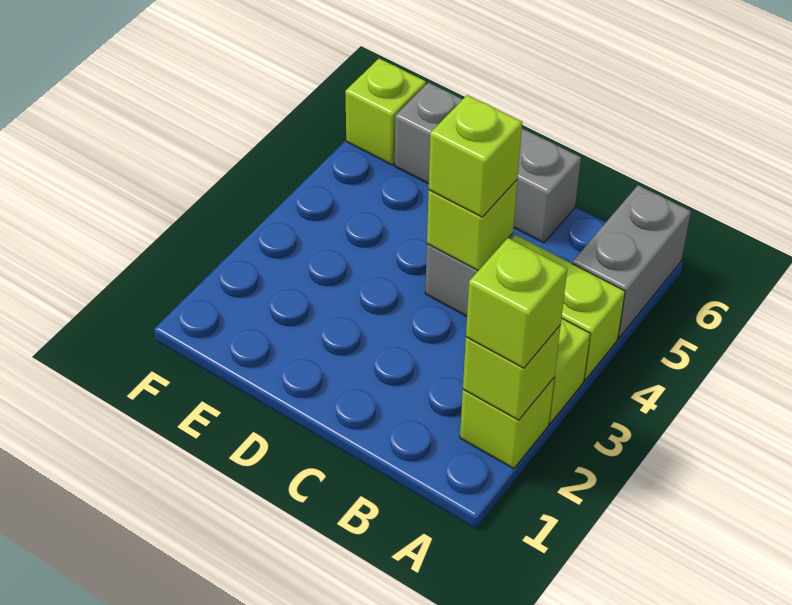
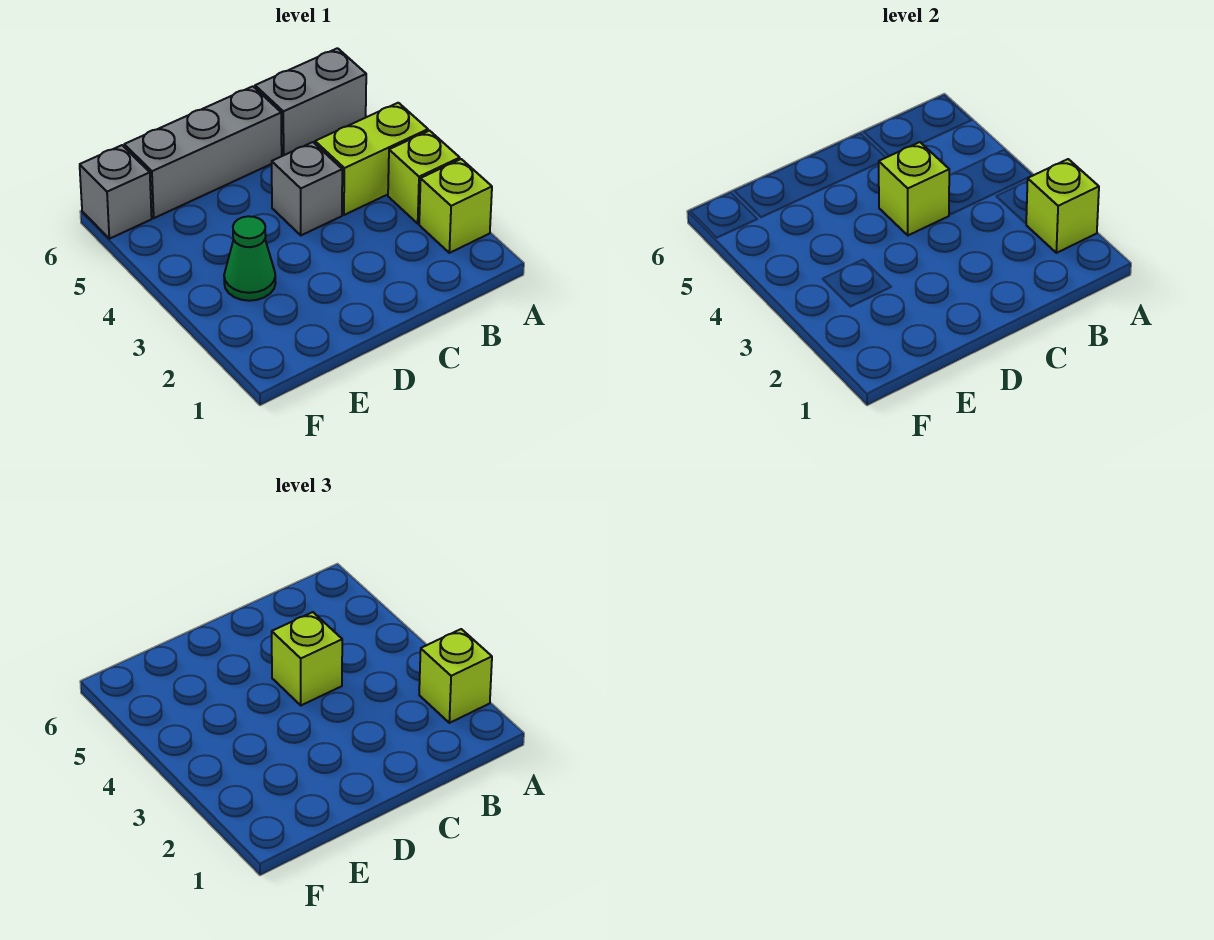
grey brick A5:A6 level 1 -> grey brick A6:B6 level 1
none -> green cone E3 level 1
lime brick F6 level 1 -> grey brick F6 level 1

